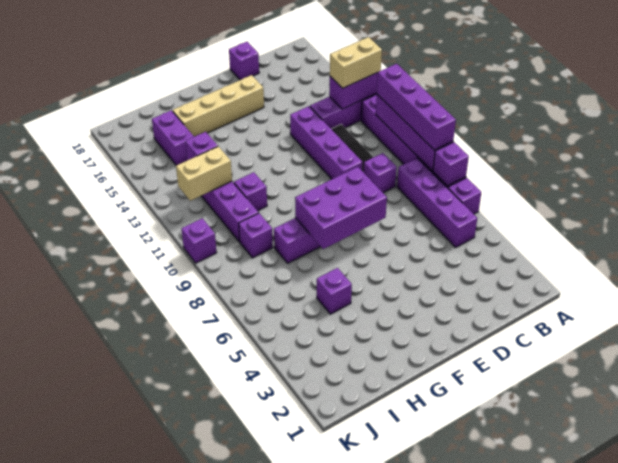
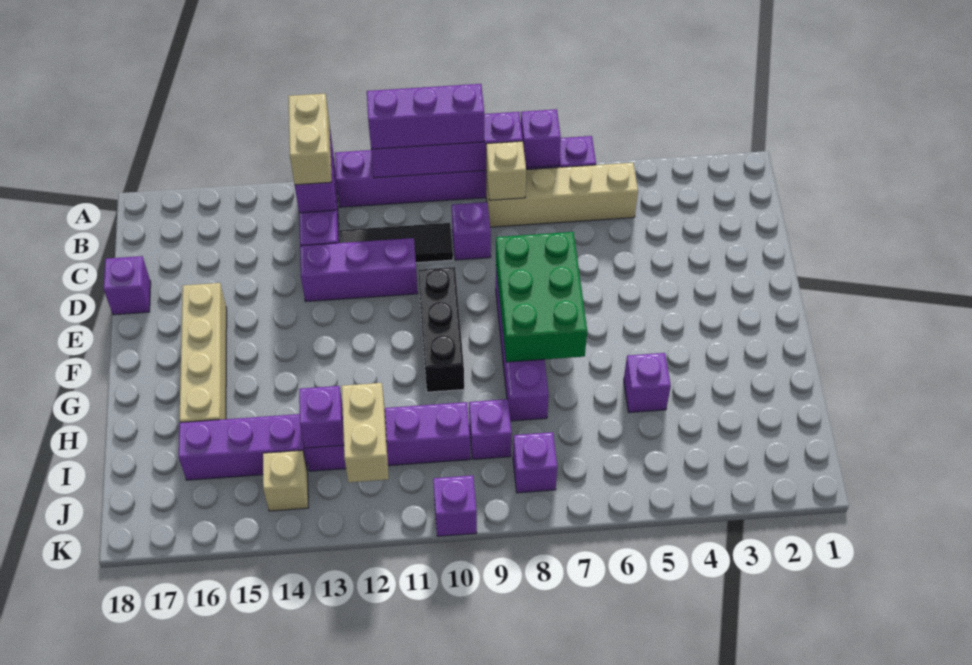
purple brick A8:A11 level 3 -> purple brick A9:A11 level 3
purple brick B5:B8 level 1 -> tan brick B5:B8 level 1
none -> tan brick B8 level 2
purple brick D10:D13 level 1 -> purple brick D11:D13 level 1
purple brick E7:G8 level 2 -> green brick E7:G8 level 2
none -> black brick E10:G10 level 1
purple brick H11 level 1 -> purple brick J8 level 1
purple brick I15:I16 level 1 -> purple brick I14:I16 level 1
none -> tan brick J14 level 1

